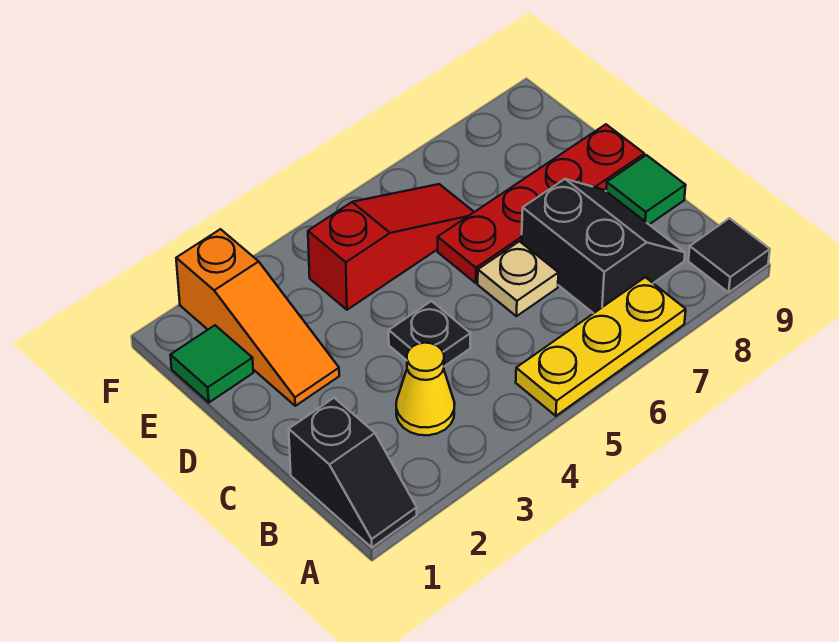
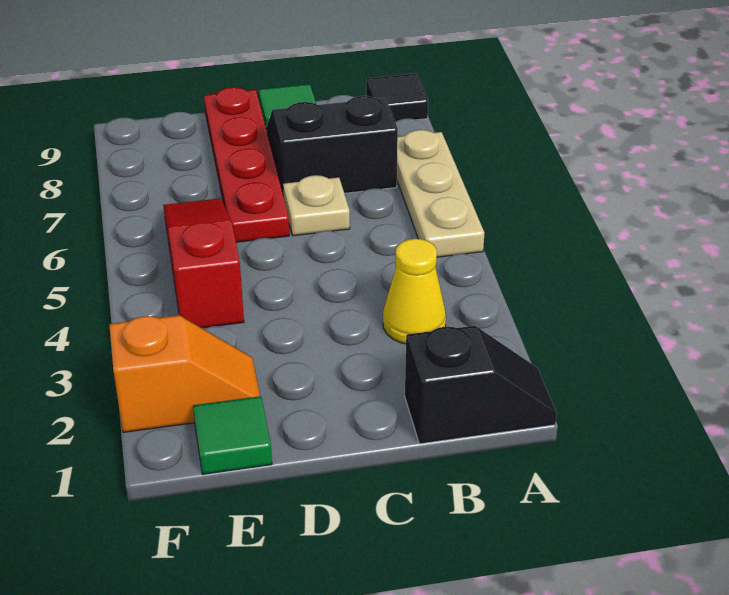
yellow plate A5:A7 level 1 -> tan plate A5:A7 level 1
black plate C4 level 1 -> none
orange slope D2:F2 level 1 top F -> orange slope E2:F2 level 1 top F

